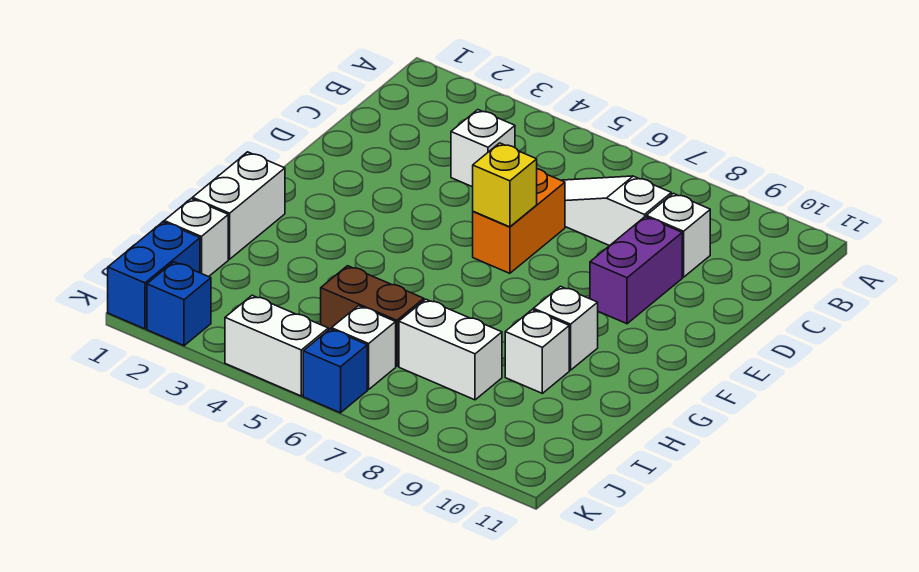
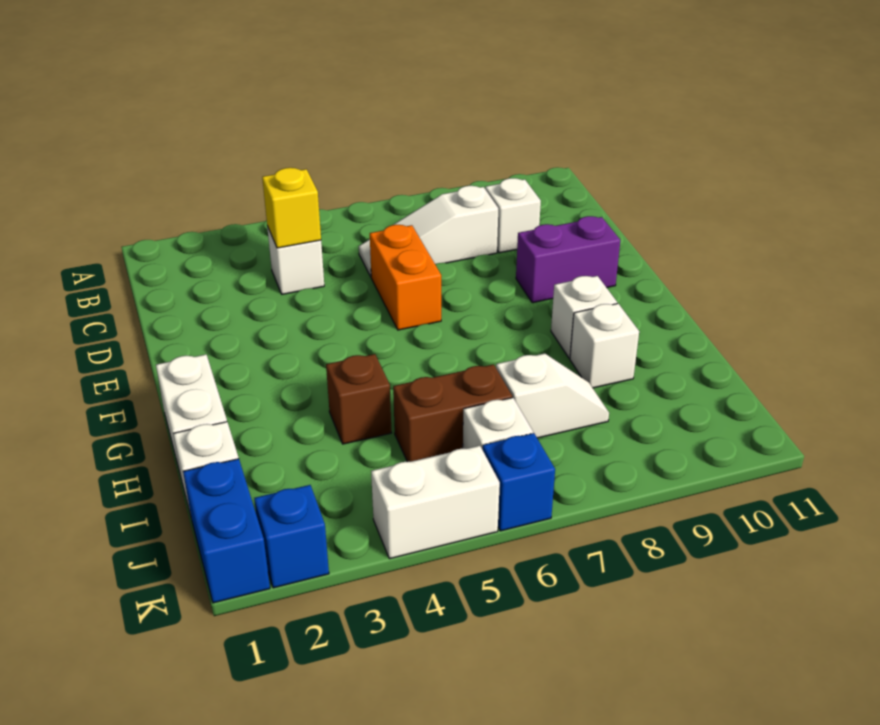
purple brick D9:E9 level 1 -> purple brick E9:E10 level 1
yellow brick E6 level 2 -> yellow brick C4 level 2
none -> brown brick H4 level 1
white brick I7:I8 level 1 -> white slope I7:I8 level 1 top 7

